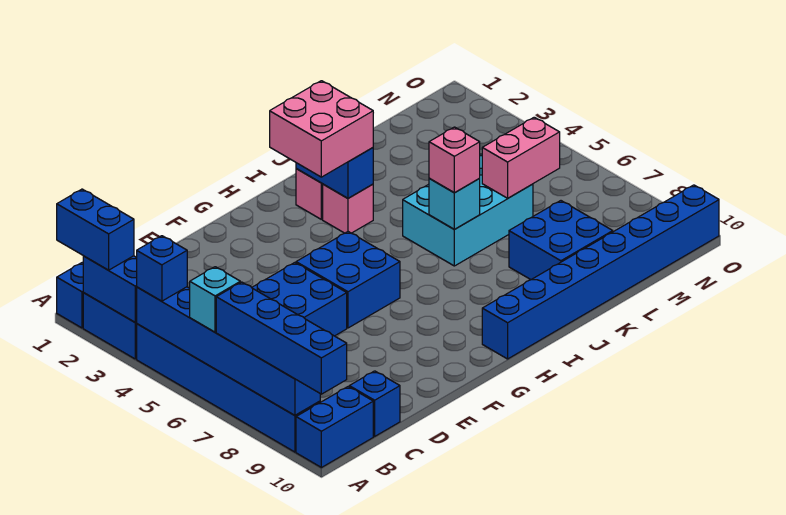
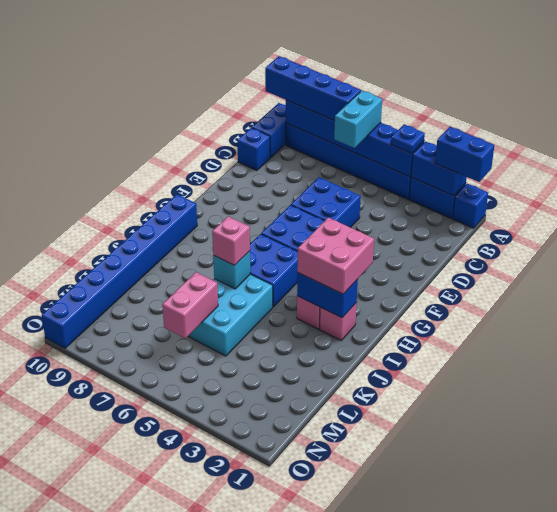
blue brick A4 level 3 -> blue plate A4 level 3
cyan brick A6 level 3 -> cyan brick A6:B6 level 3
blue brick K8:L9 level 1 -> blue brick H5:I6 level 1

